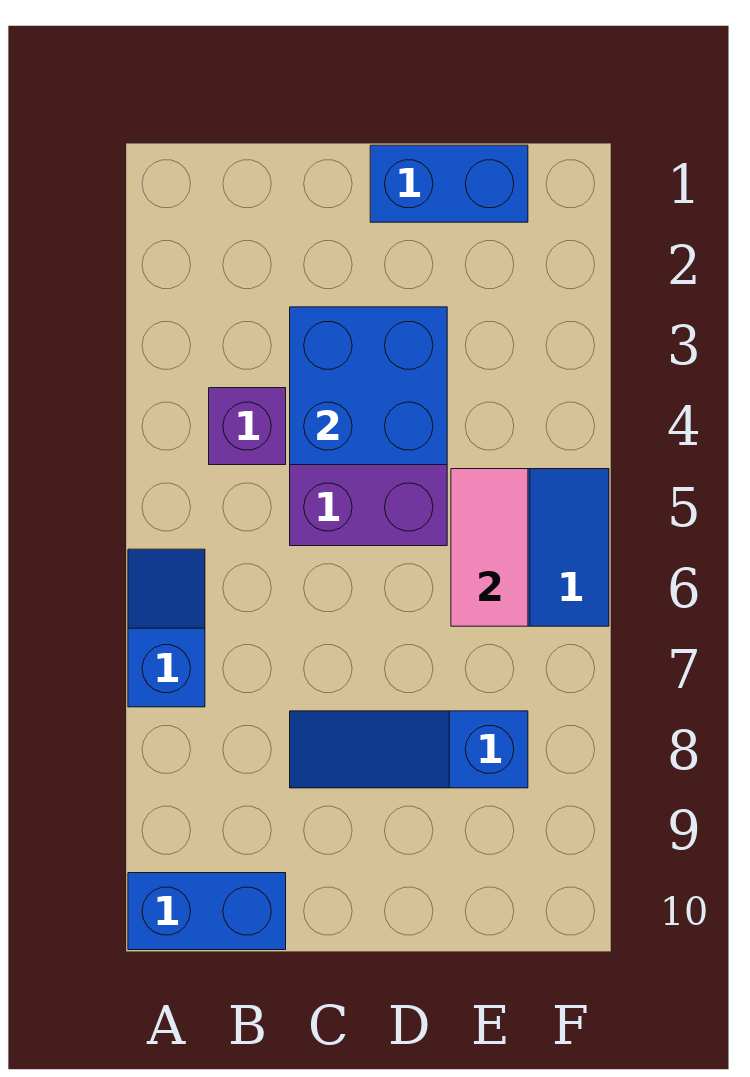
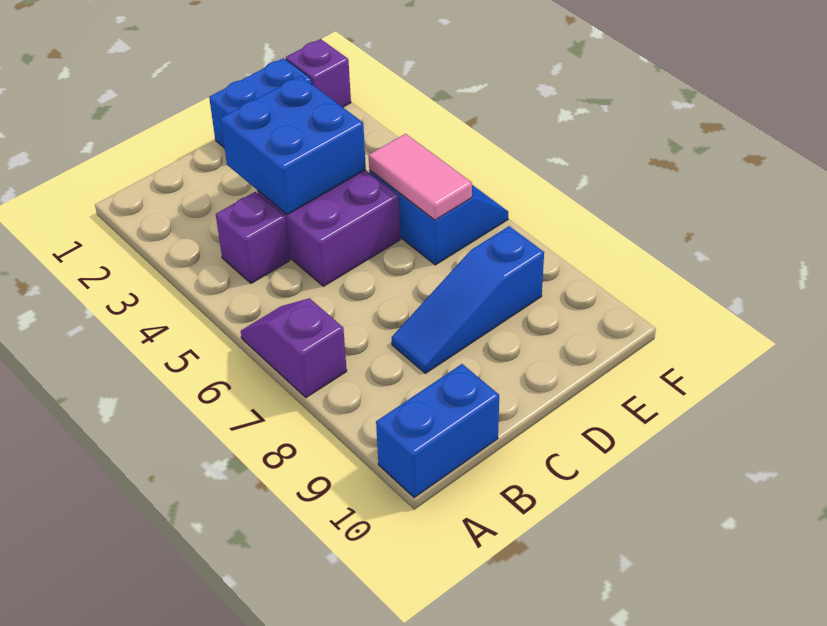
blue slope A6:A7 level 1 top 7 -> purple slope A6:A7 level 1 top 7
none -> purple brick F1 level 1

